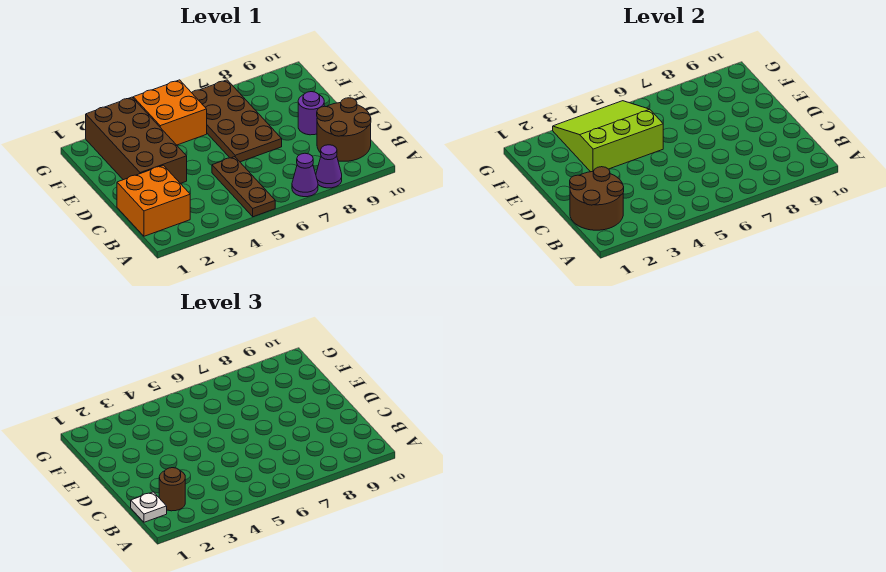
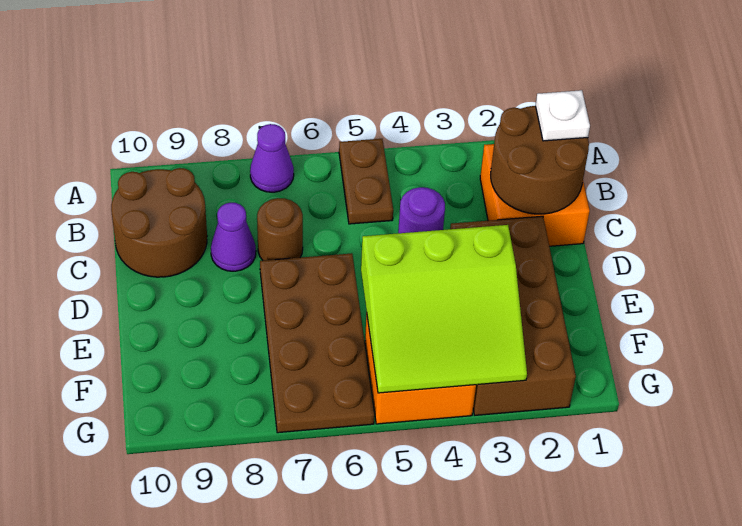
brown plate A5:C5 level 1 -> brown plate A5:B5 level 1
purple cone A8 level 1 -> purple cone C8 level 1
brown round brick B2 level 3 -> brown round brick C7 level 1
purple round brick D9 level 1 -> purple round brick C4 level 1

